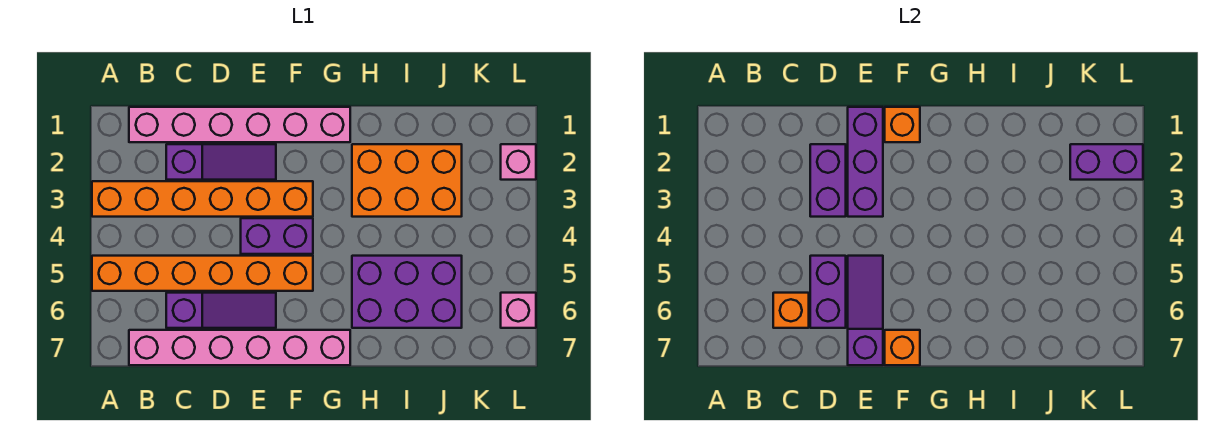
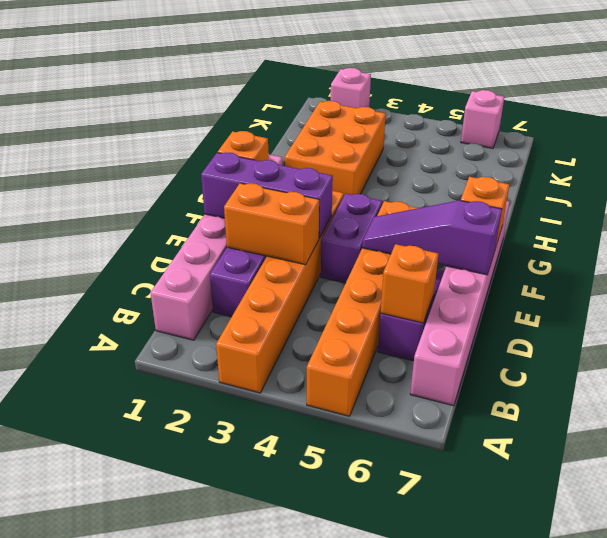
purple brick D2:D3 level 2 -> orange brick D2:D3 level 2
purple brick D5:D6 level 2 -> none
purple brick H5:J6 level 1 -> none
purple brick K2:L2 level 2 -> none

